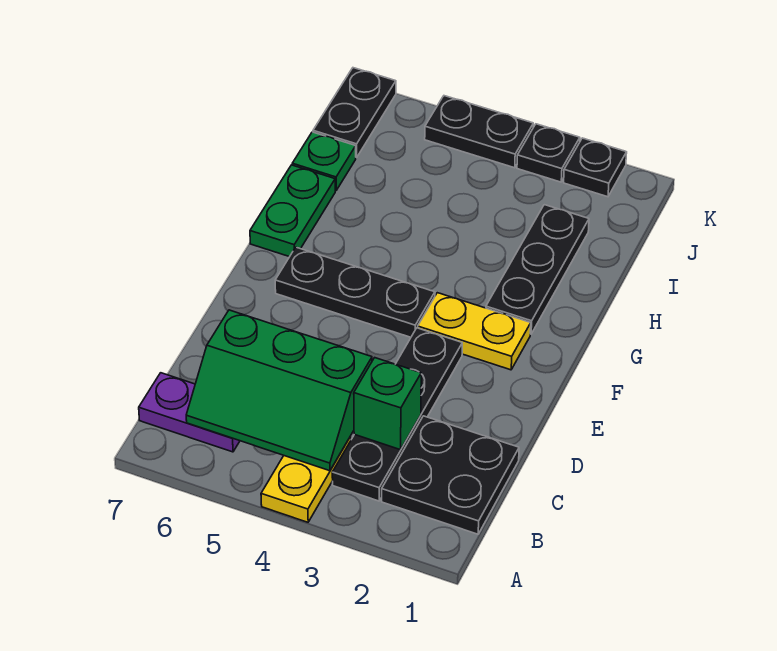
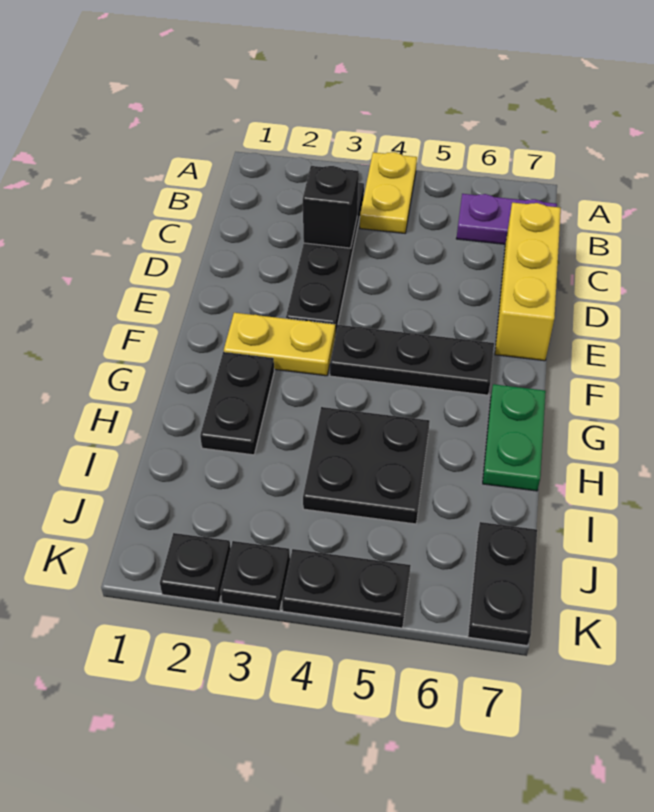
black plate B1:C2 level 1 -> black plate H4:I5 level 1
green slope B4:C6 level 2 top C -> none
green brick C3 level 2 -> black brick C3 level 2
none -> yellow brick C7:E7 level 1
black plate G2:I2 level 1 -> black plate G2:H2 level 1
green plate I7 level 1 -> none

